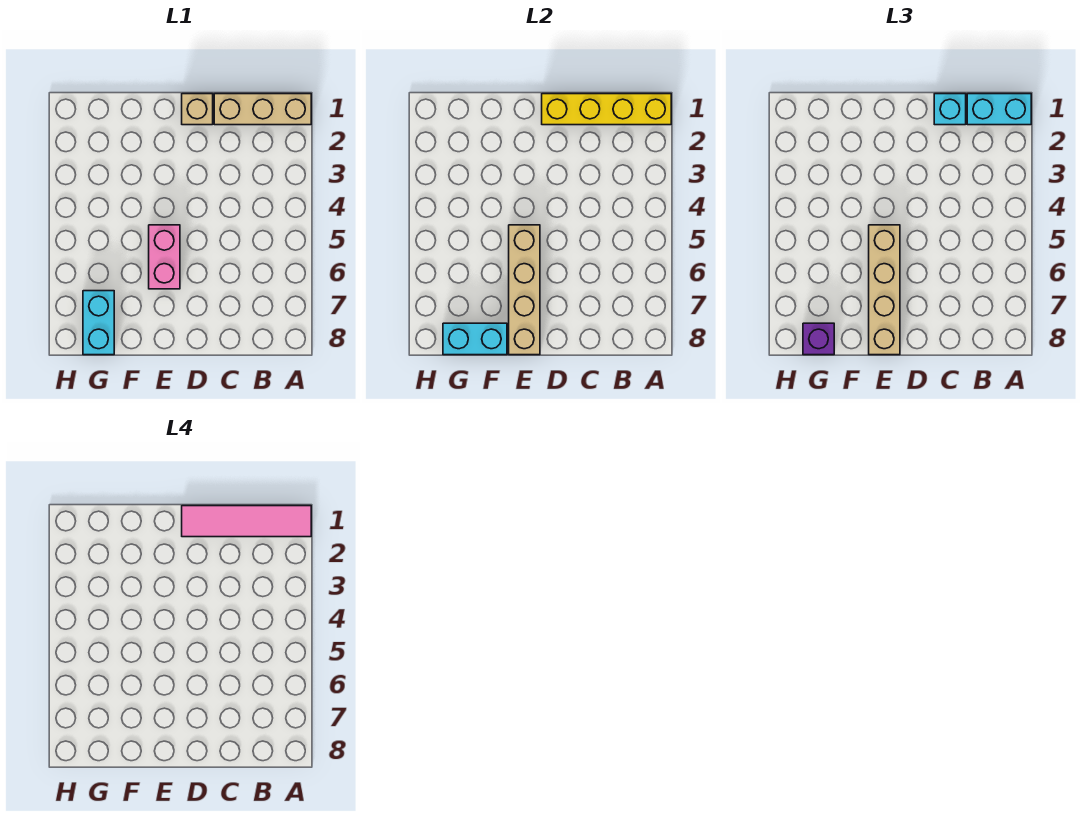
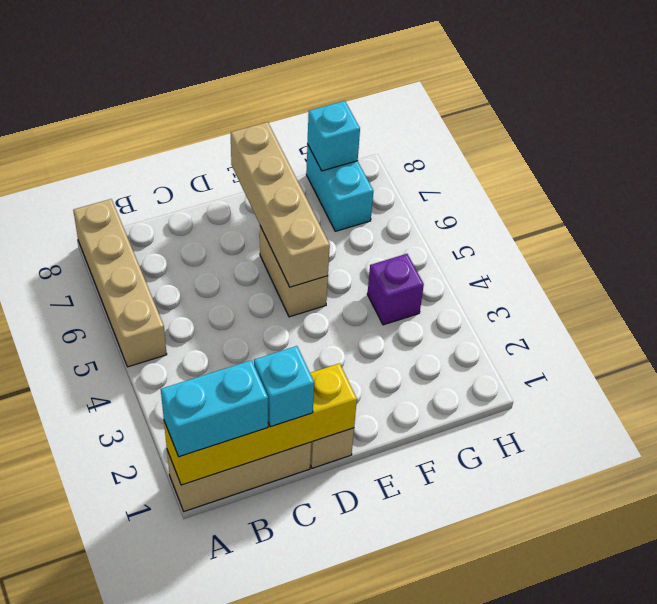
pink tile A1:D1 level 4 -> none
pink brick E5:E6 level 1 -> tan brick E5:E6 level 1
tan brick E5:E8 level 3 -> tan brick A5:A8 level 1
cyan brick F8:G8 level 2 -> cyan brick G8 level 2
purple brick G8 level 3 -> purple brick G4 level 1

